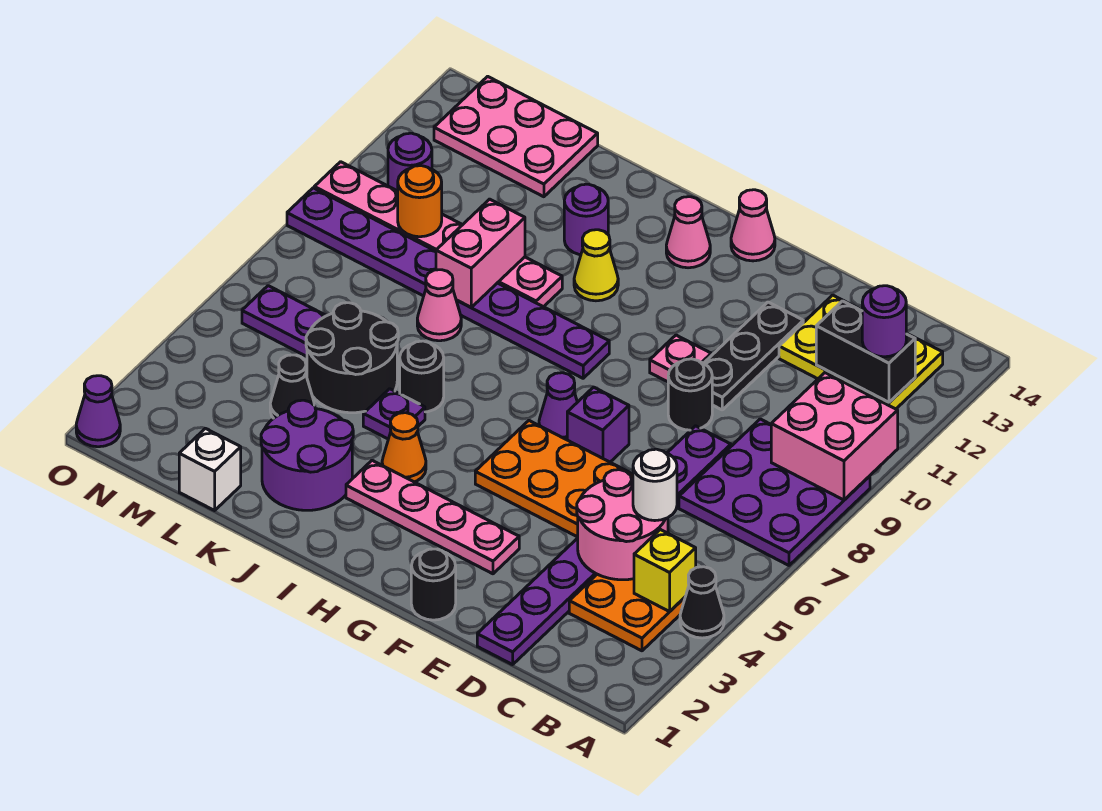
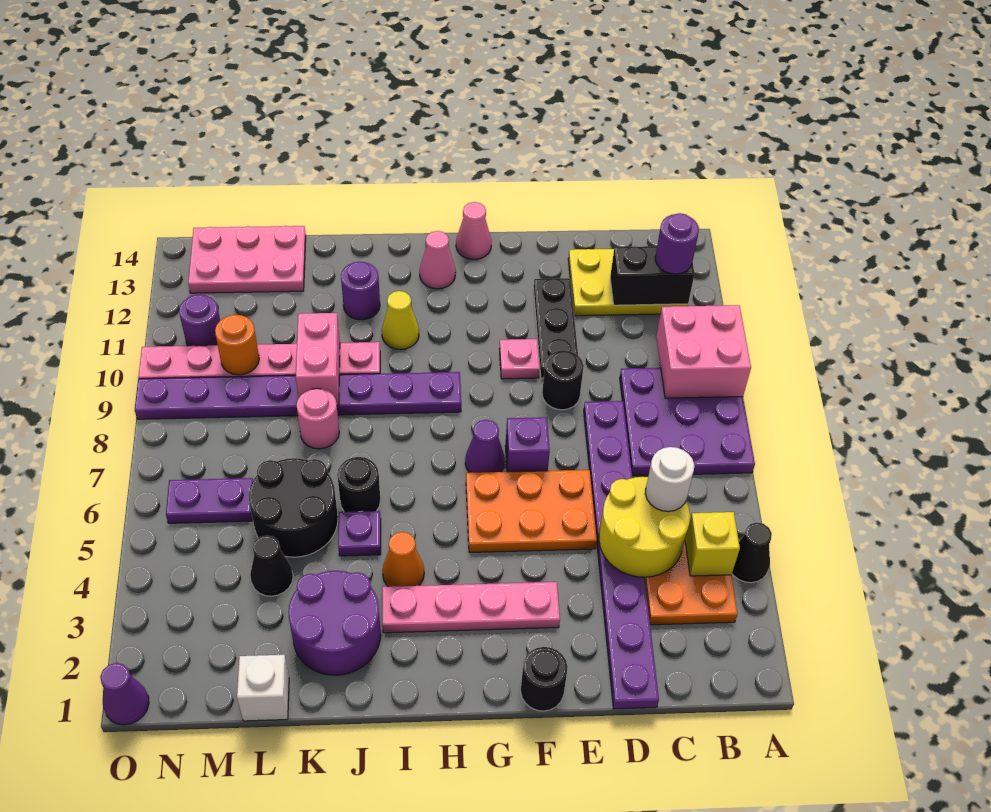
pink round brick C4:D5 level 2 -> yellow round brick C4:D5 level 2
pink cone K8 level 1 -> pink round brick K8 level 1

